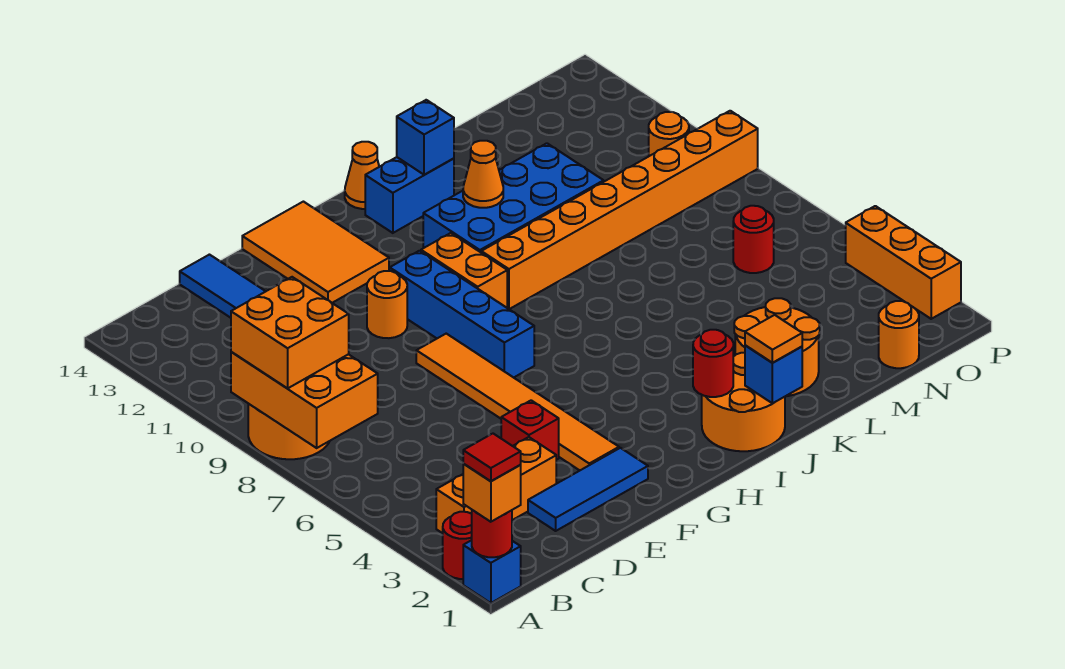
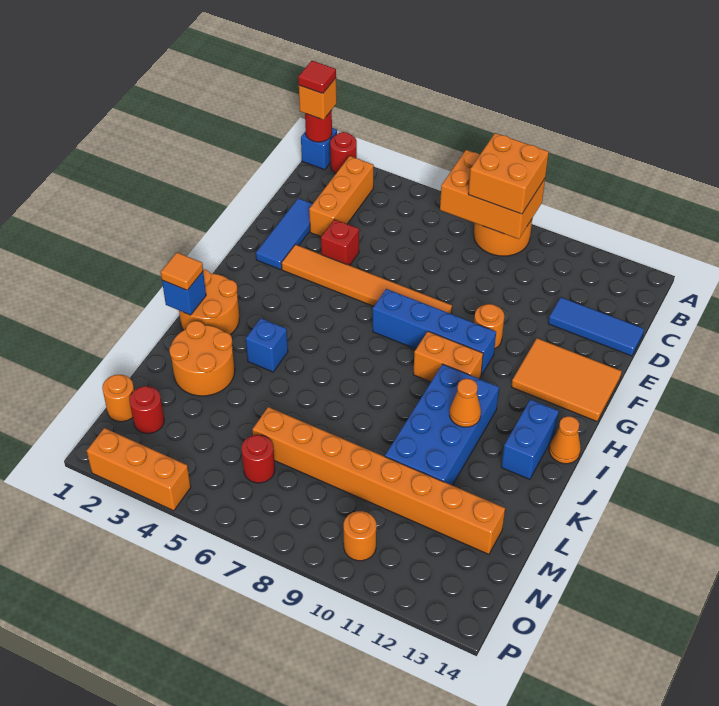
red round brick I2 level 2 -> red round brick N2 level 1
orange brick I9:P9 level 1 -> orange brick M6:M13 level 1
blue brick J13 level 2 -> blue brick J4 level 1

